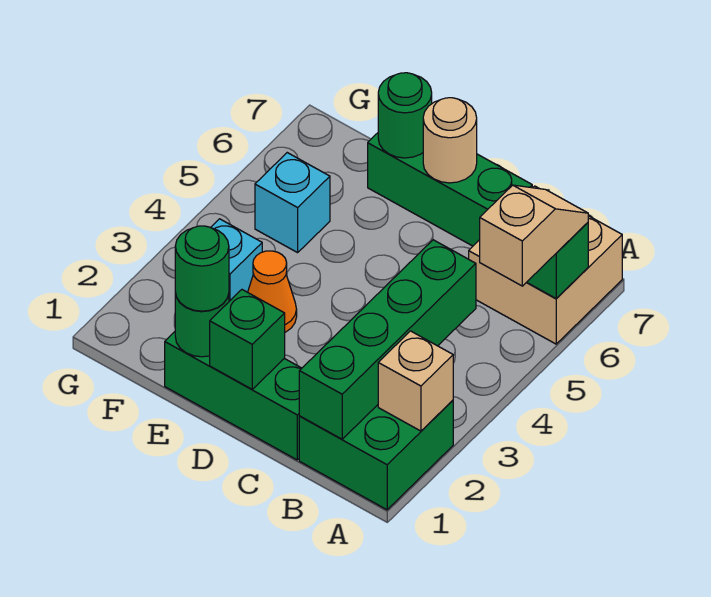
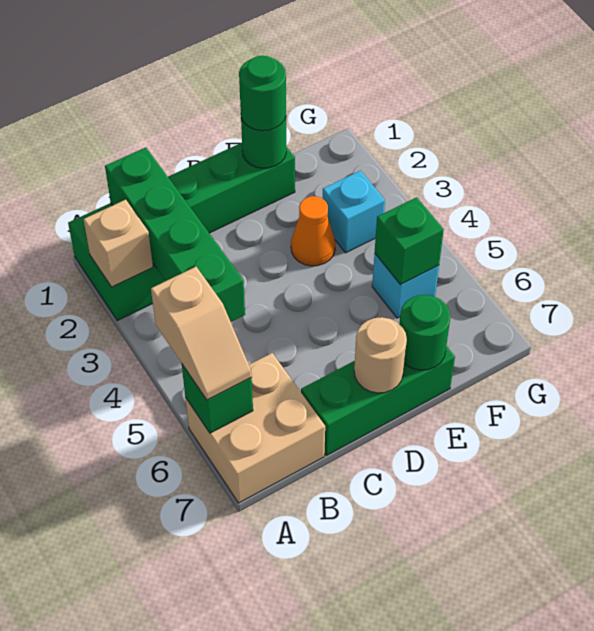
green brick D1 level 2 -> green brick F5 level 2

